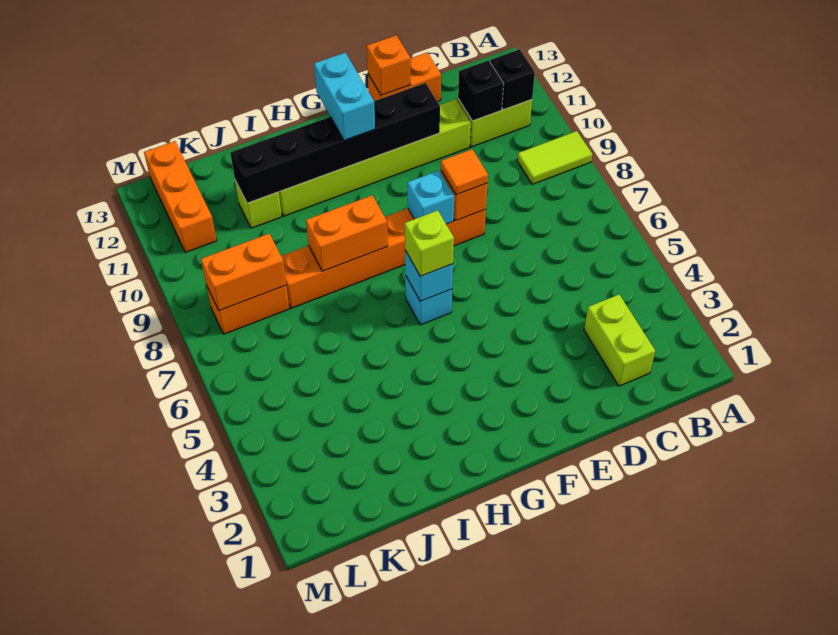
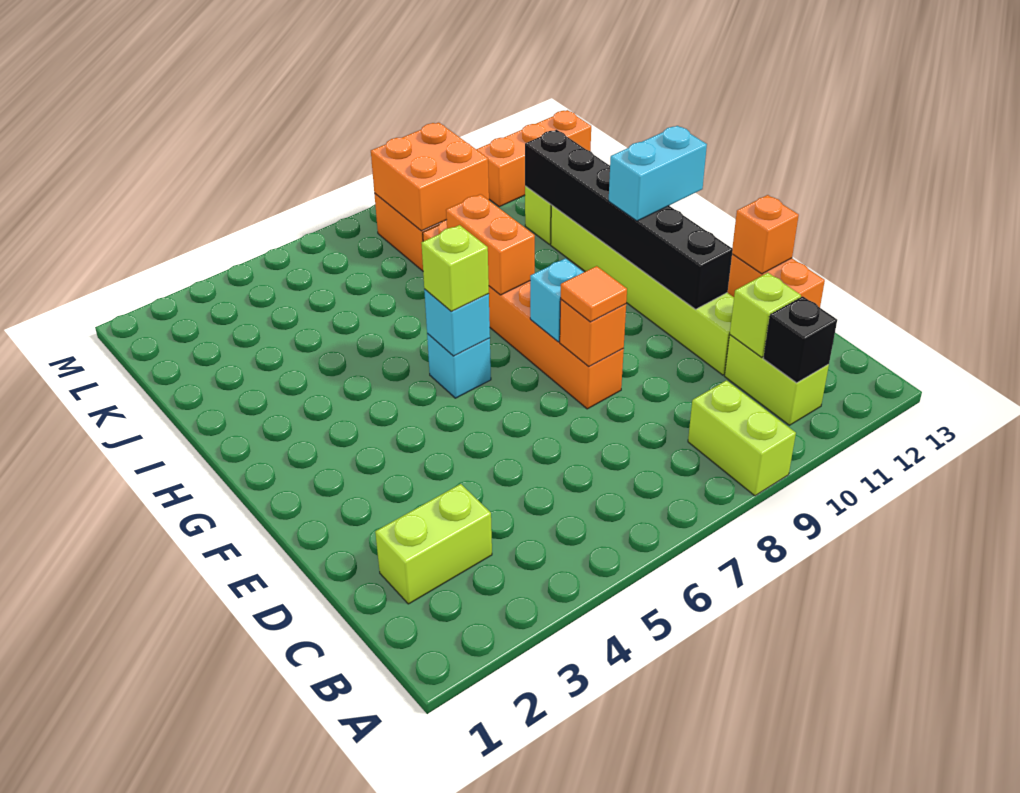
lime tile A9:B9 level 1 -> lime brick A9:B9 level 1
black brick C11 level 2 -> lime brick C11 level 2
orange brick K8:L8 level 2 -> orange brick K8:L9 level 2

